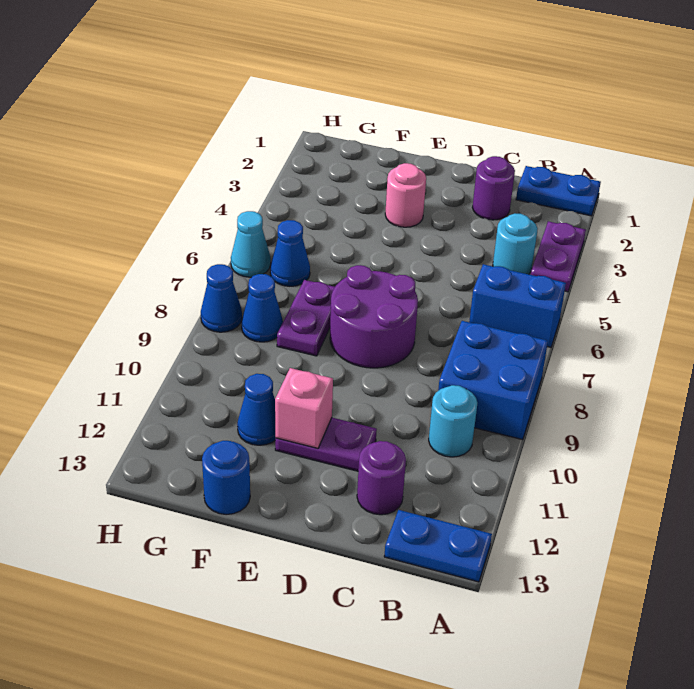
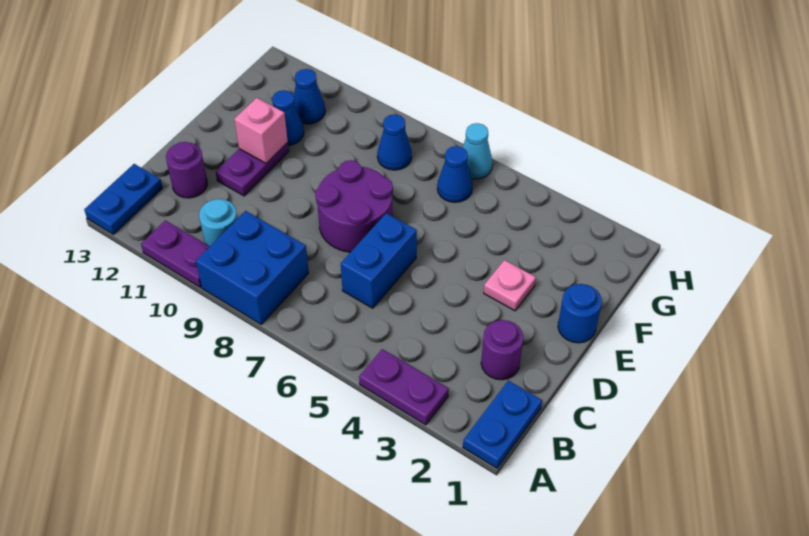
blue brick A6:B6 level 1 -> blue brick C6:D6 level 1
cyan round brick B4 level 1 -> none
pink round brick E3 level 1 -> pink plate E3 level 1
purple plate F7:F8 level 1 -> purple plate A10:A11 level 1
blue round brick F13 level 1 -> blue round brick E1 level 1
blue cone H8 level 1 -> blue cone G11 level 1

